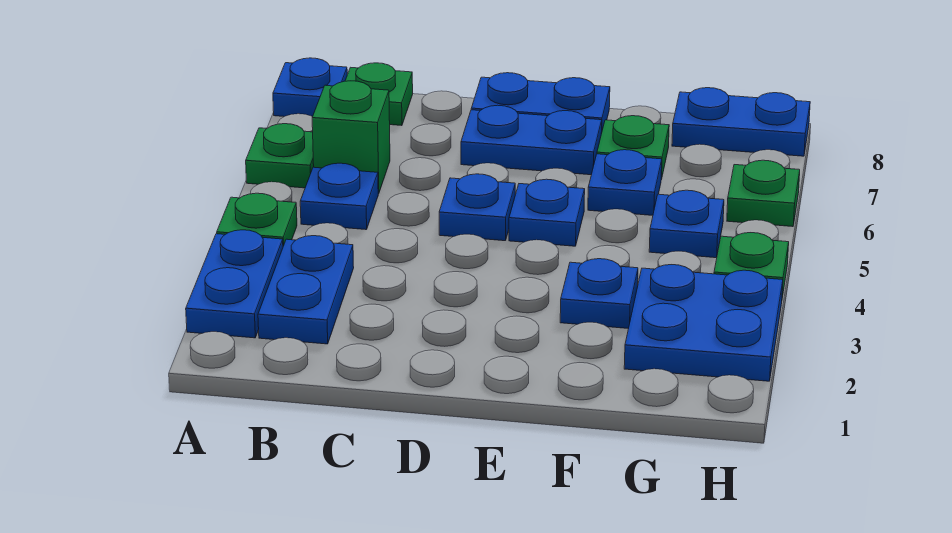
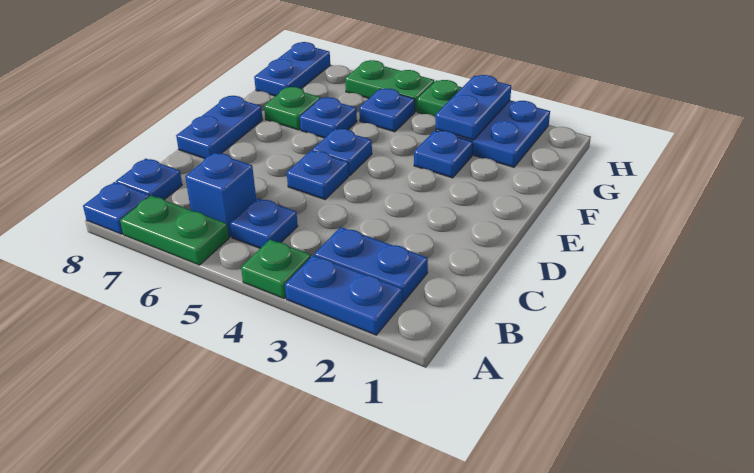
green plate A6 level 1 -> green plate A6:A7 level 1
green brick B6 level 1 -> blue brick B6 level 1
green plate B8 level 1 -> blue plate B8 level 1
blue plate D7:E7 level 1 -> blue plate G3:H3 level 2
green plate H6 level 1 -> green plate H5:H6 level 1

